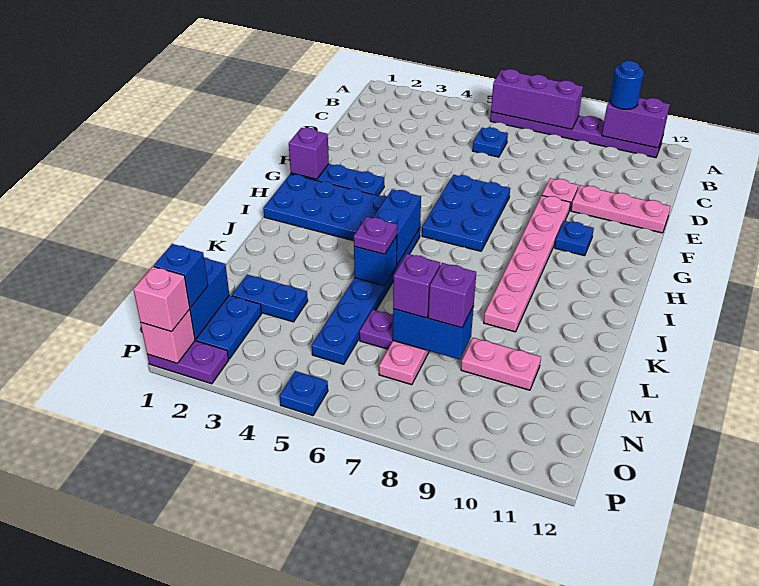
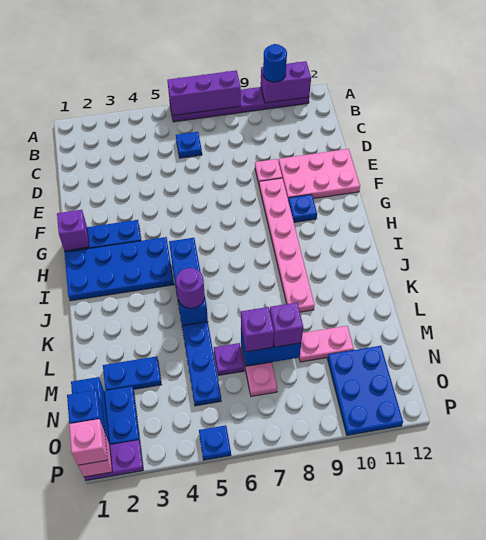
pink plate E10:E12 level 1 -> pink plate E10:F12 level 1
blue plate F6:H7 level 1 -> blue plate N10:P11 level 1
purple plate K5 level 3 -> purple round brick K5 level 3

